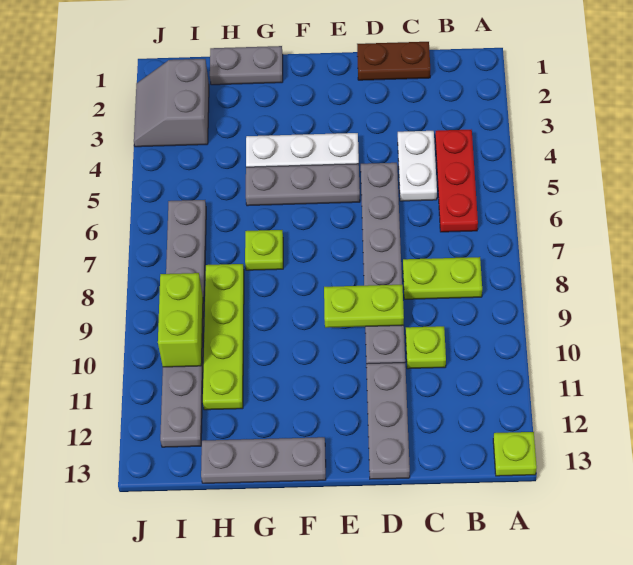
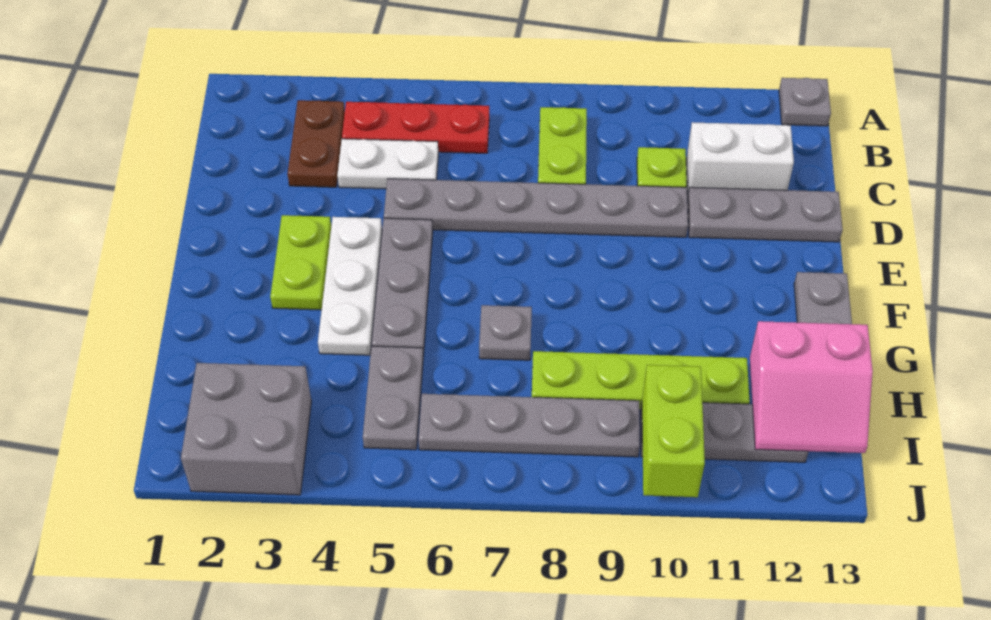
lime plate A13 level 1 -> grey plate A13 level 1
brown plate C1:D1 level 1 -> brown plate B3:C3 level 1
none -> white brick C11:C12 level 1
lime plate D9:E9 level 2 -> lime plate E3:F3 level 1
grey plate G1:H1 level 1 -> grey plate H5:I5 level 1
lime plate G7 level 1 -> grey plate G7 level 1
none -> pink slope H12:I13 level 2 top H
grey slope I2:J3 level 1 top I -> grey brick I2:J3 level 1
lime brick I9:I10 level 2 -> lime brick I10:J10 level 2

